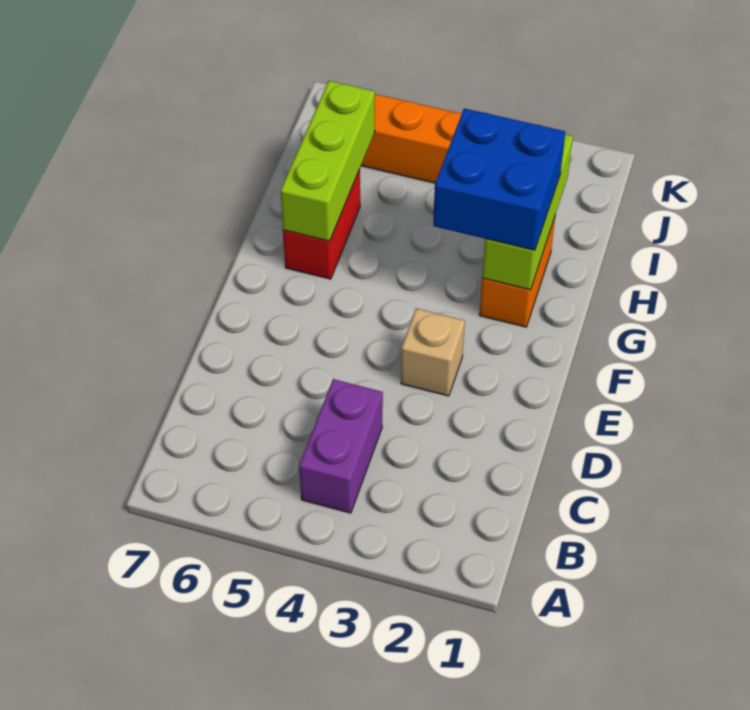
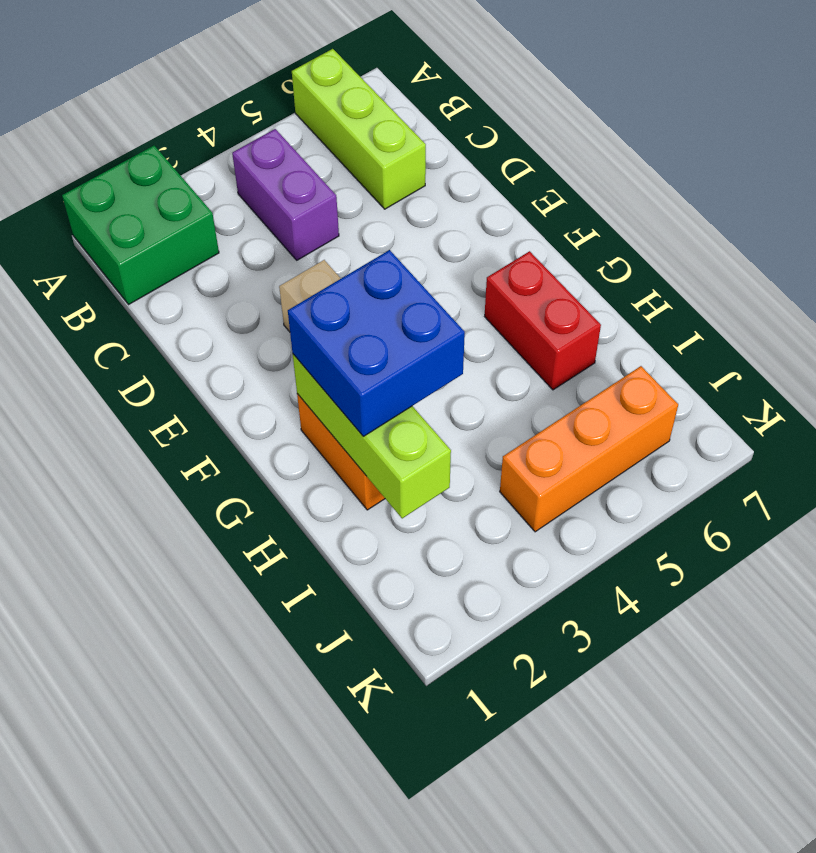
none -> green brick A1:B2 level 1
lime brick G6:I6 level 2 -> lime brick A6:C6 level 1

